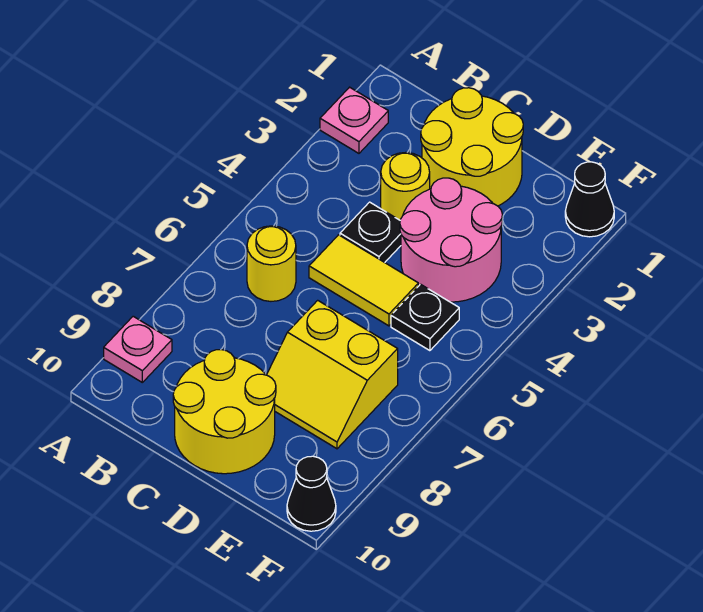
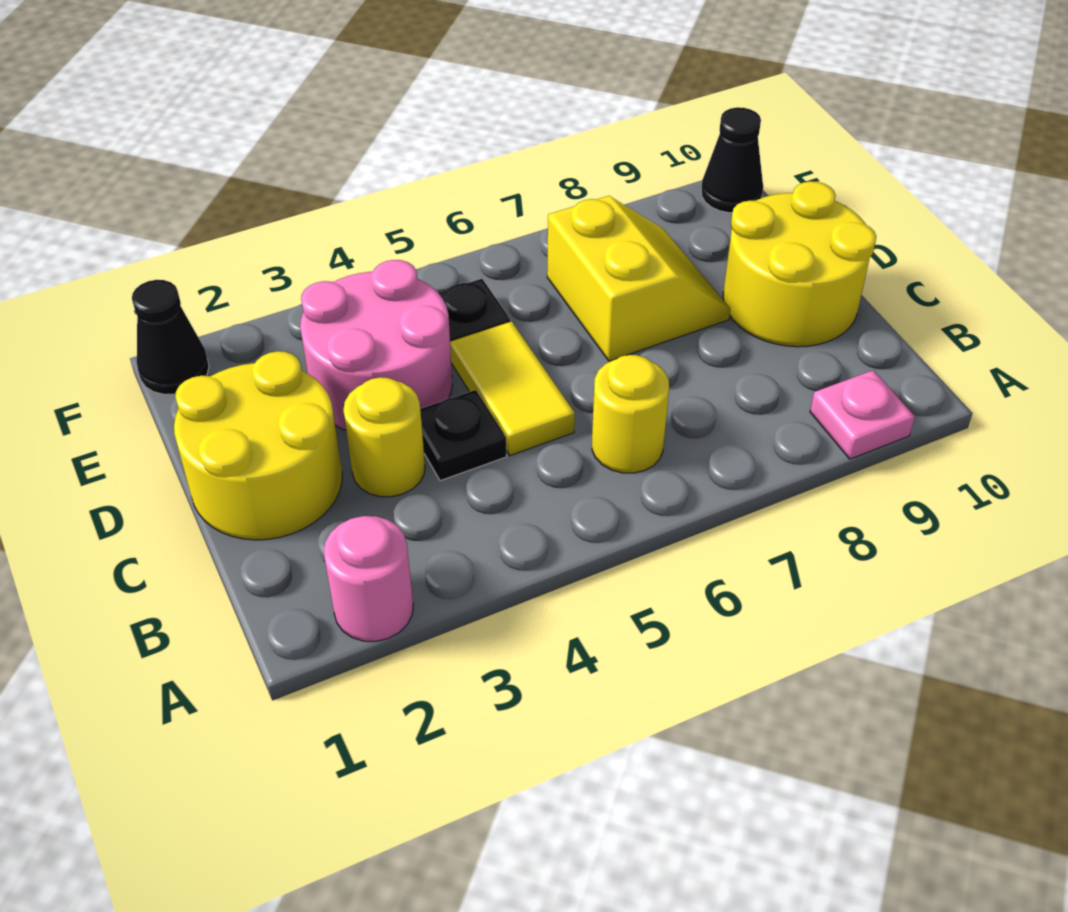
pink plate A2 level 1 -> pink round brick A2 level 1

